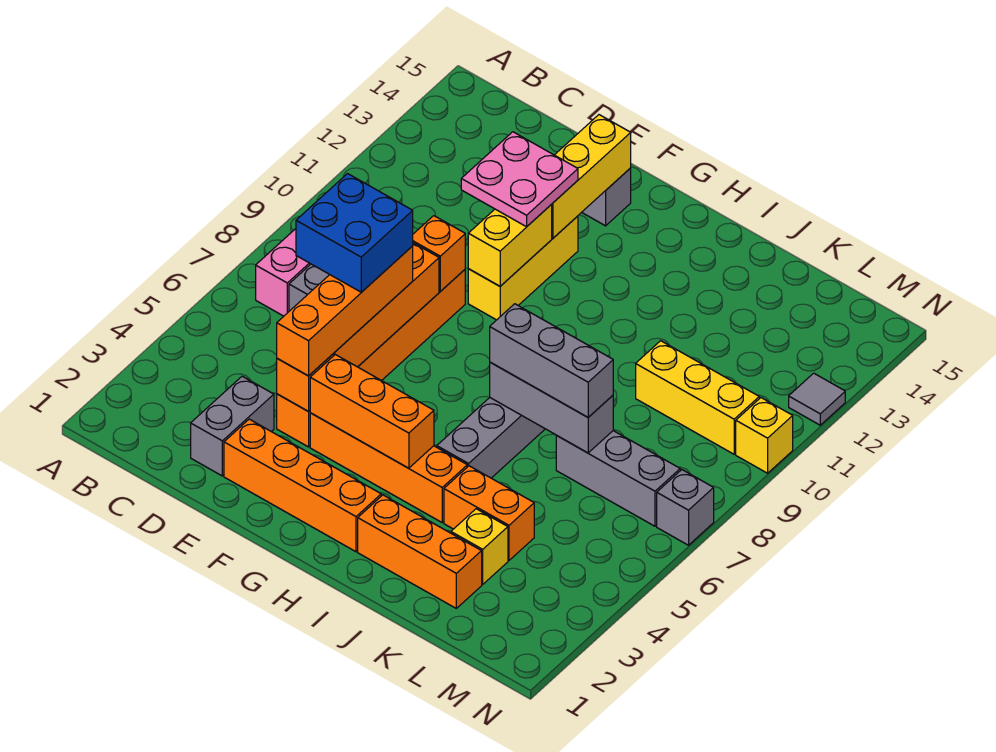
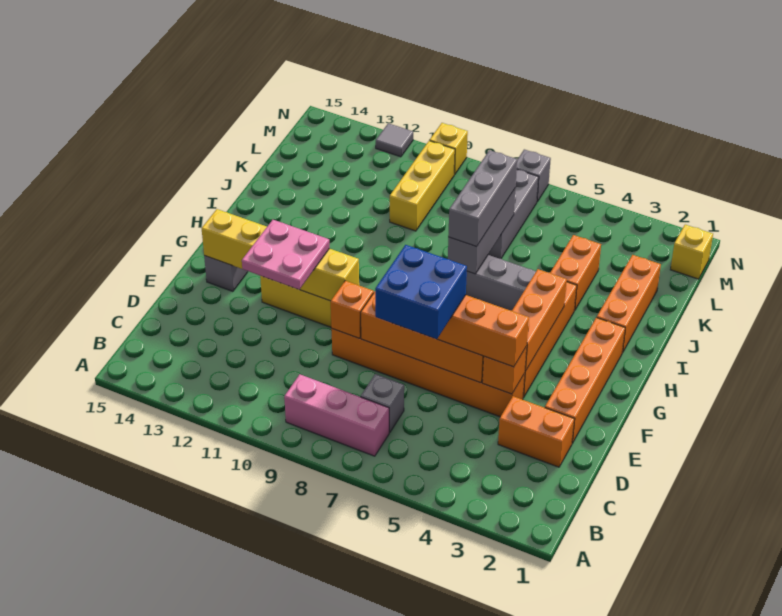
grey brick D2:D3 level 1 -> orange brick D2:D3 level 1
yellow brick K3 level 1 -> yellow brick M1 level 1

